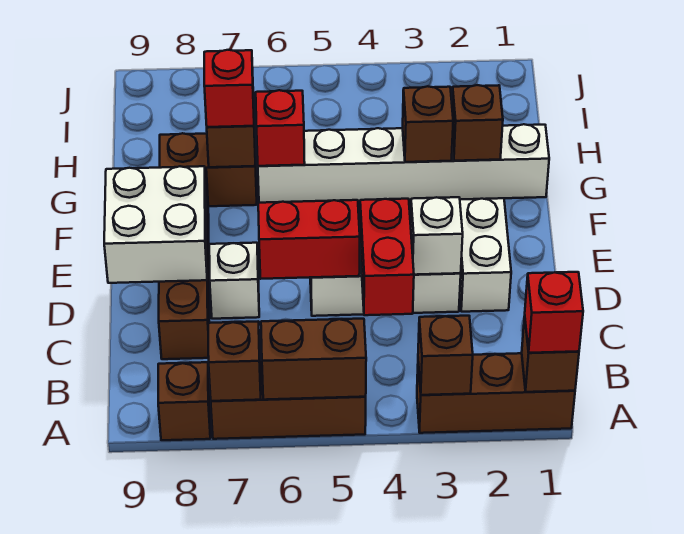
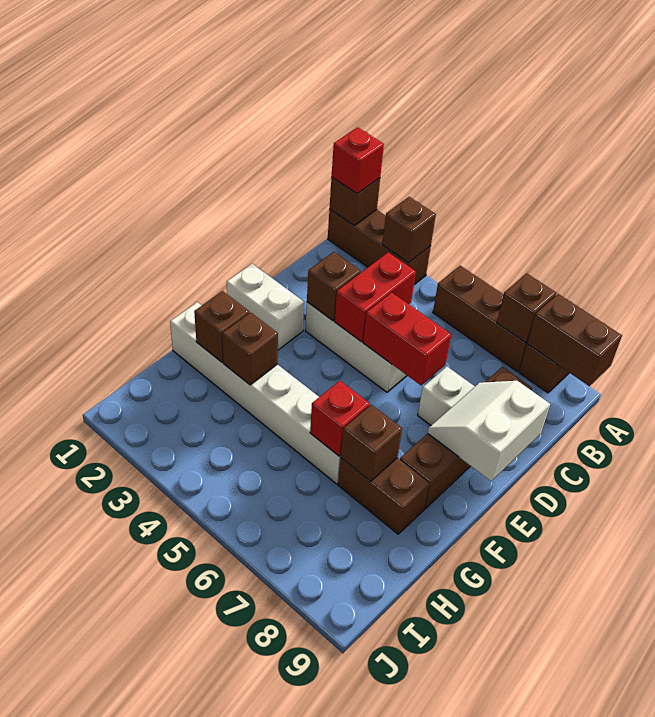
brown brick A5:A6 level 2 -> brown brick A8:A9 level 2
white brick D2:E2 level 1 -> white brick E1:E2 level 1
white brick D3 level 2 -> brown brick D3 level 2
white brick D8:E9 level 2 -> white slope D8:E9 level 2 top 9
red brick G7 level 3 -> none

